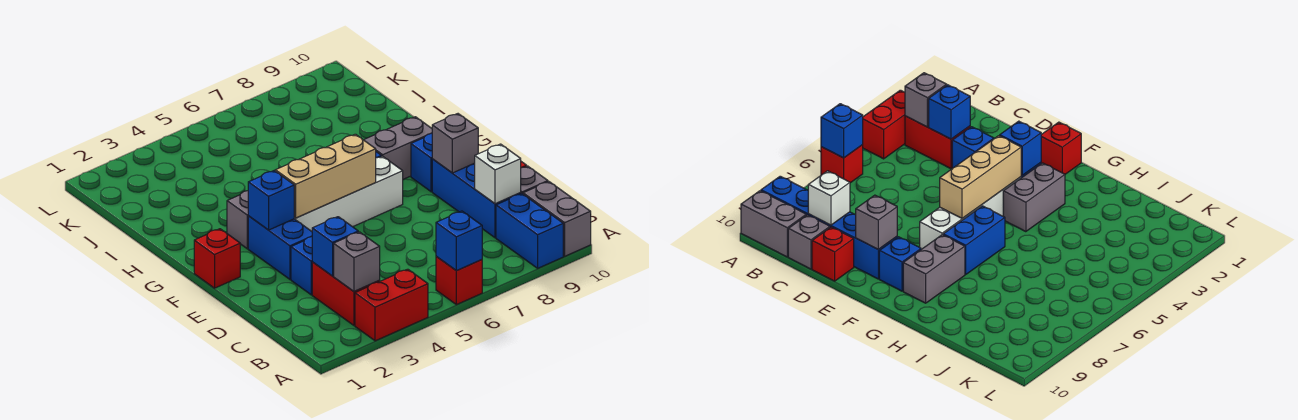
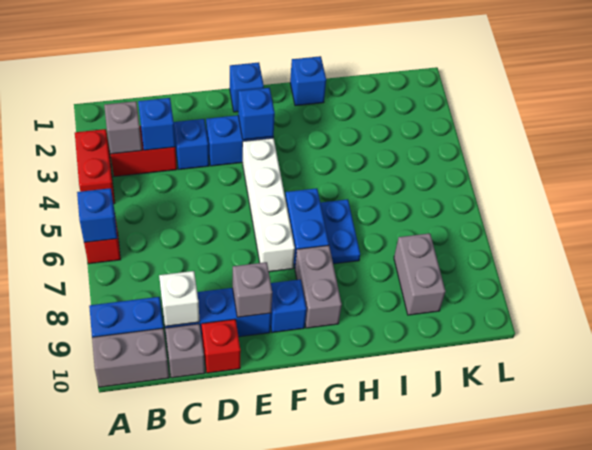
red brick F1 level 1 -> blue brick F1 level 1
tan brick F4:F6 level 2 -> none
grey brick G3:G4 level 1 -> grey brick J8:J9 level 1
none -> blue brick H1 level 1
none -> blue plate H6:H7 level 1

